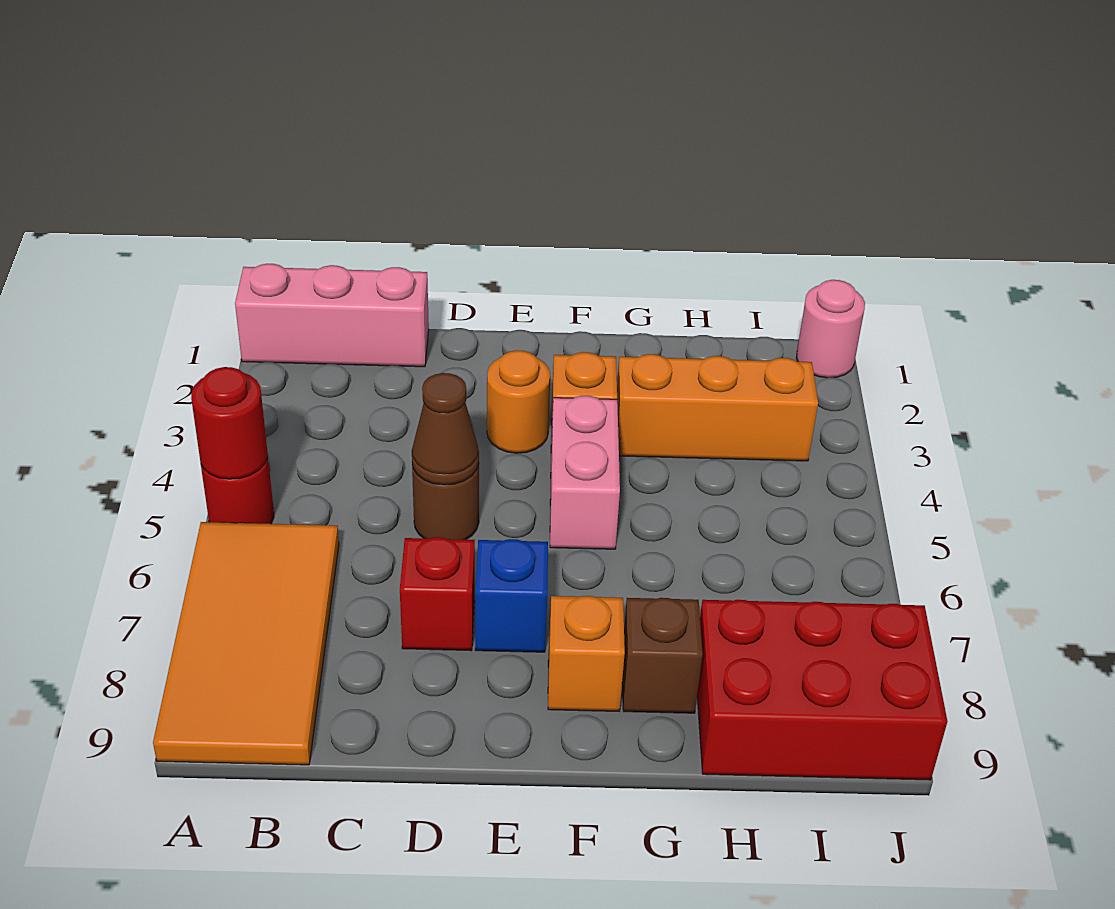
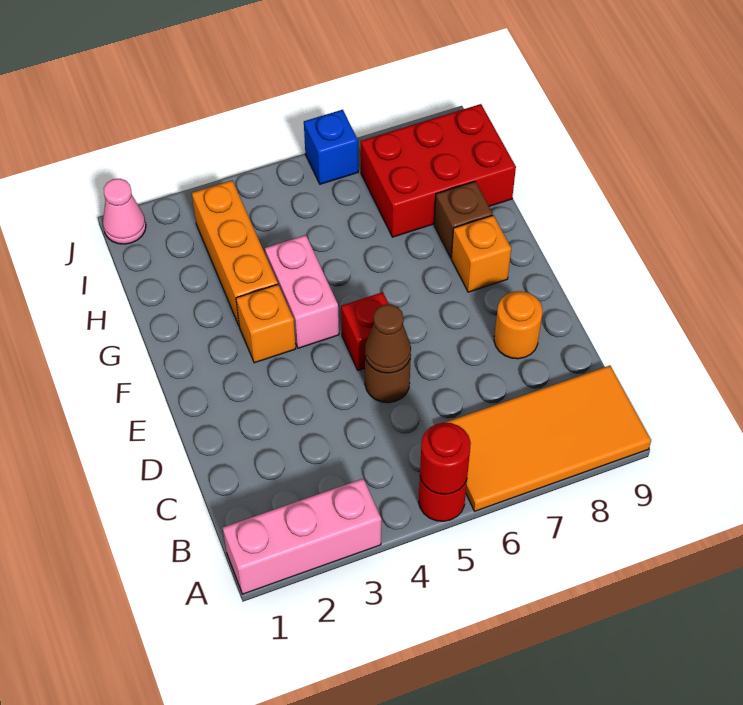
pink brick A1:C1 level 1 -> pink brick A1:A3 level 1
red brick D7 level 1 -> red brick E5 level 1
orange round brick E3 level 1 -> orange round brick D8 level 1
blue brick E7 level 1 -> blue brick J6 level 1
pink brick F4:F5 level 1 -> pink brick F4:G4 level 1
red brick H8:J9 level 1 -> red brick H7:I9 level 1
pink round brick J1 level 1 -> pink cone J1 level 1

